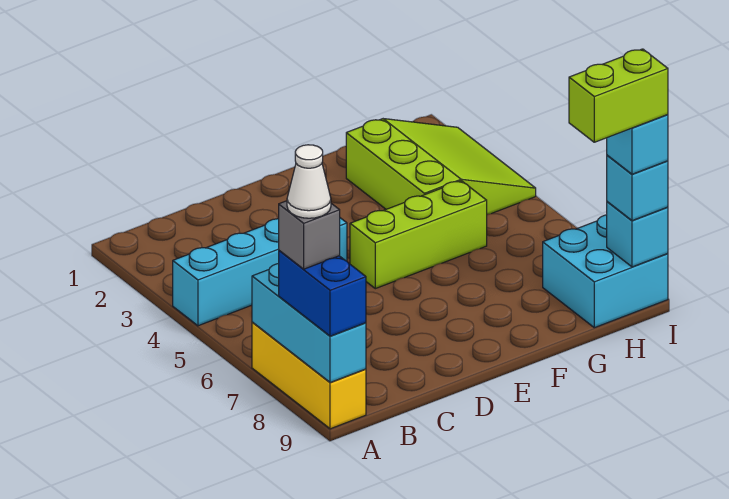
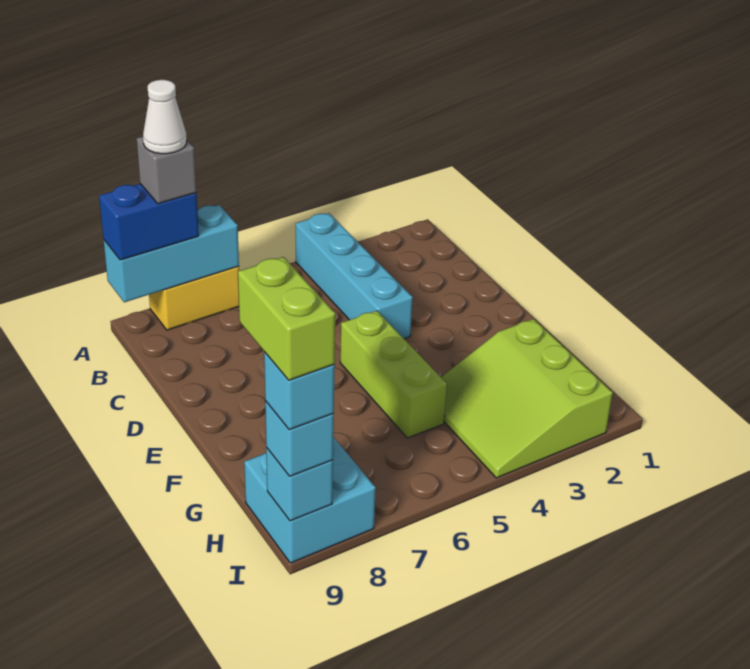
yellow brick A7:A9 level 1 -> yellow brick A7:A8 level 1
lime slope G2:I4 level 1 top G -> lime slope G2:I4 level 1 top 2

